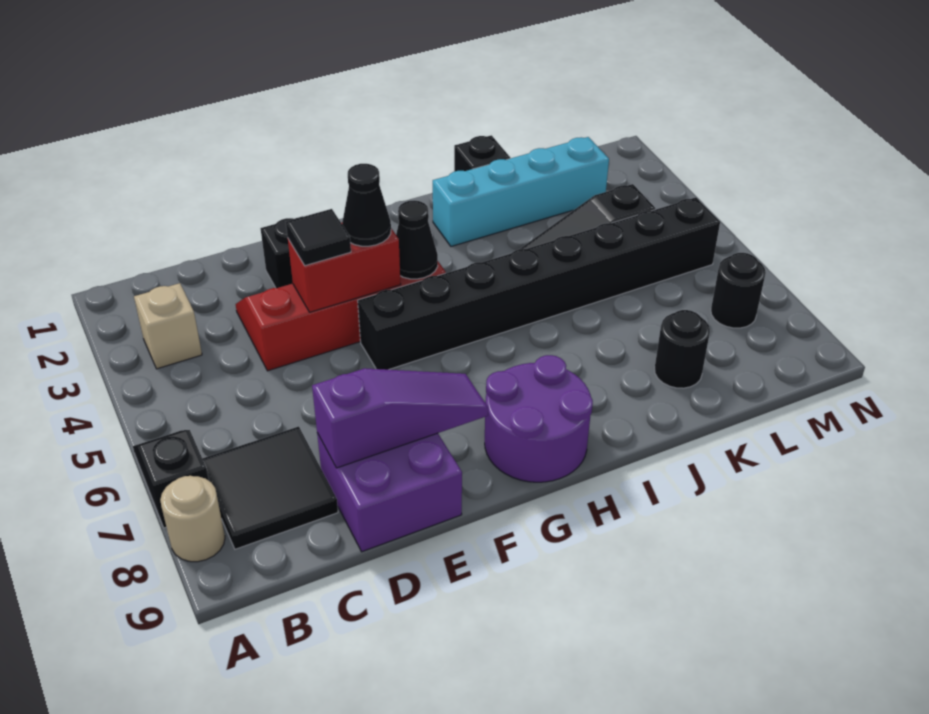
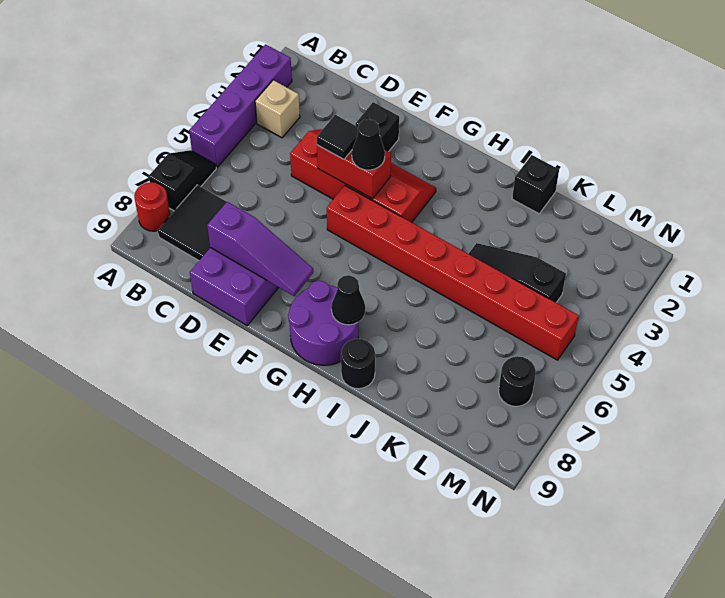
none -> purple brick A2:A5 level 1
tan round brick A8 level 1 -> red round brick A8 level 1
black brick F5:M5 level 1 -> red brick F5:M5 level 1
black cone G4 level 2 -> black cone H8 level 2
cyan brick I2:L2 level 1 -> none
black round brick K8 level 1 -> black round brick I9 level 1

